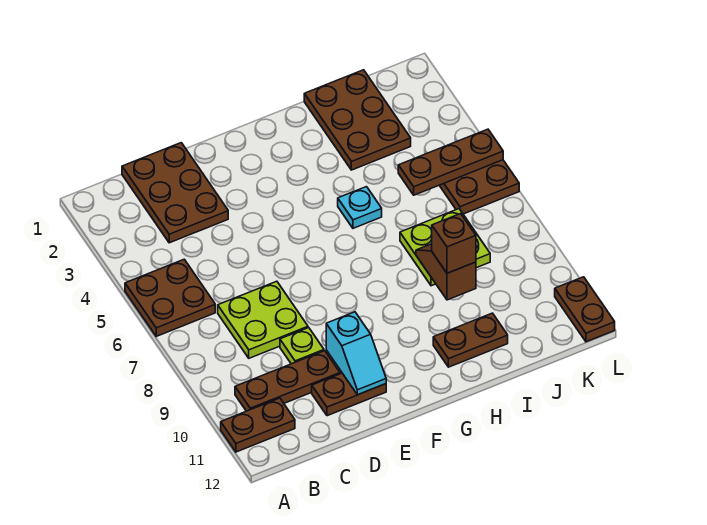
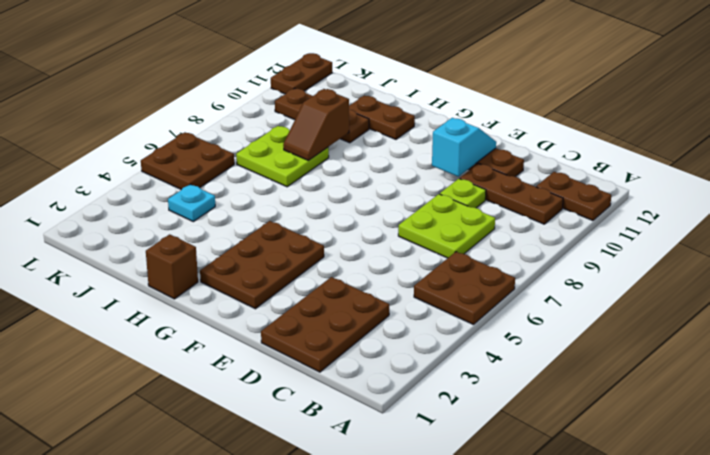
cyan plate H5 level 1 -> cyan plate J4 level 1
brown plate I1:J3 level 1 -> brown plate F2:G4 level 1
brown brick I9 level 3 -> brown brick H1 level 1
brown plate J5:L5 level 2 -> brown plate I10:K10 level 1

